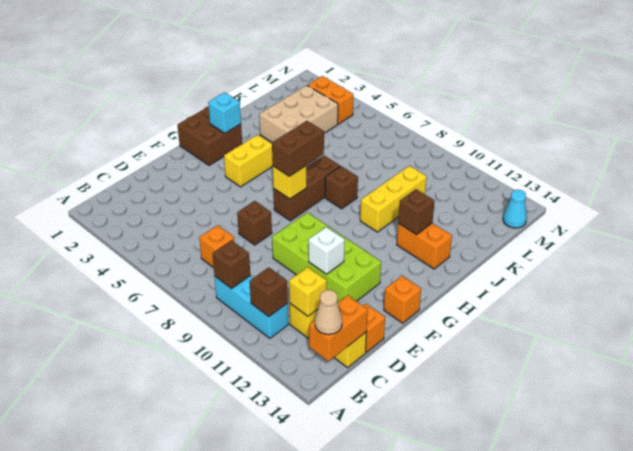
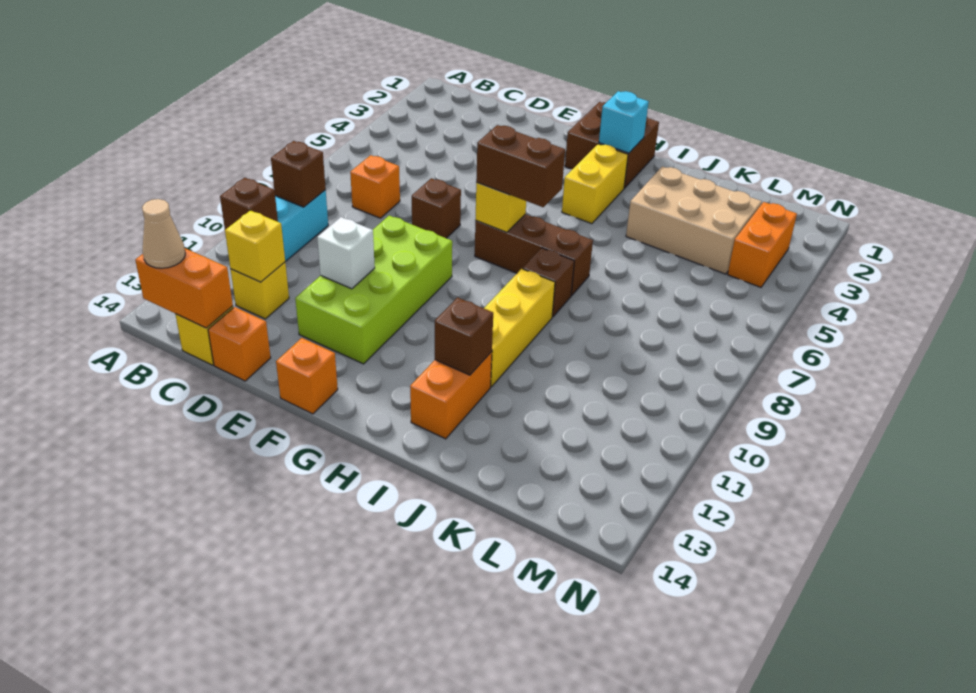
yellow brick G4:H4 level 1 -> yellow brick H3:H4 level 1
yellow brick I10:K10 level 1 -> yellow brick I9:I11 level 1
cyan cone M14 level 1 -> none

